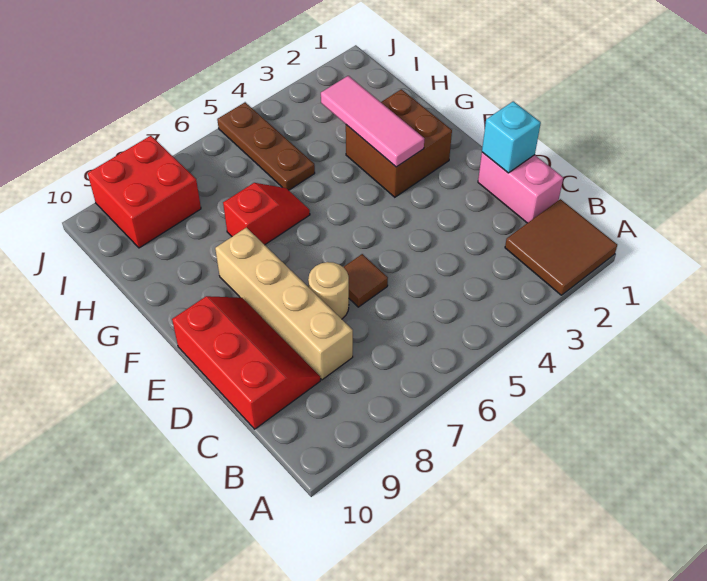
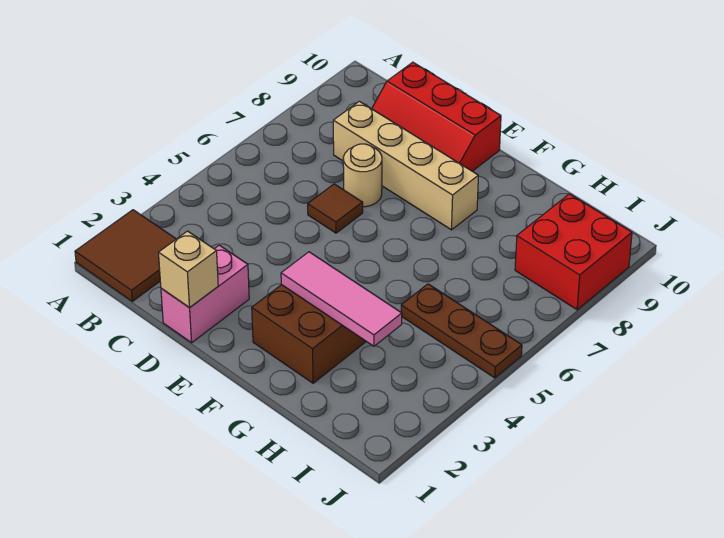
pink brick C1:D1 level 1 -> pink brick D1:D2 level 1
cyan brick D1 level 2 -> tan brick D1 level 2
red slope G6:G7 level 1 top 7 -> none

